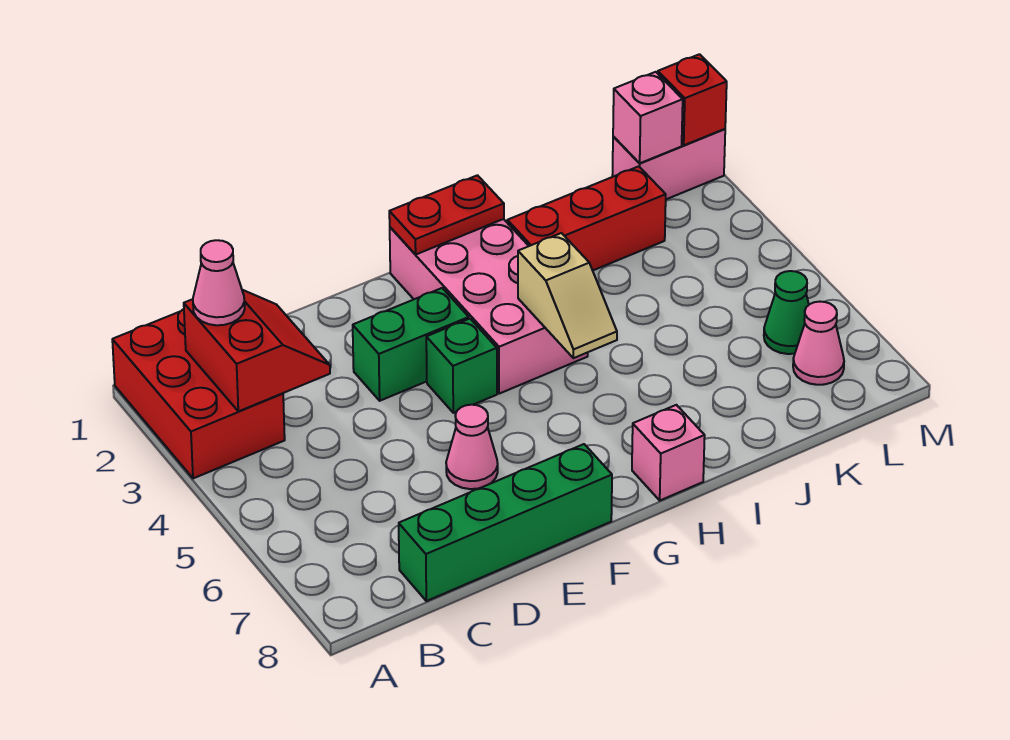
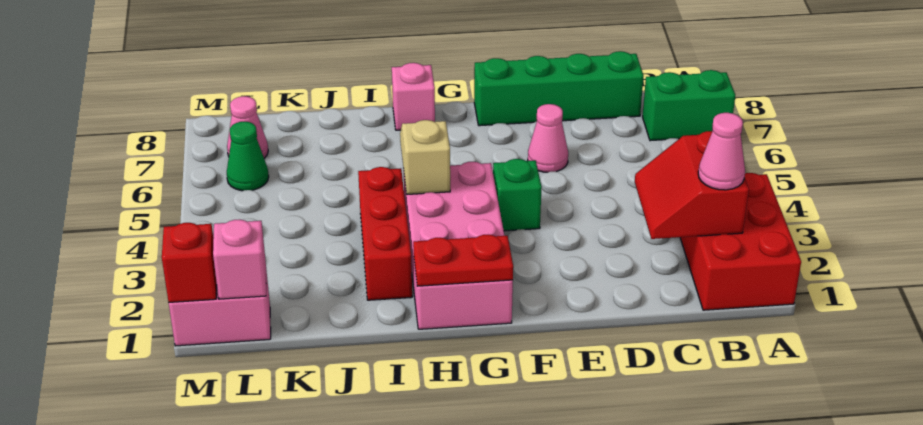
green brick E3:F3 level 1 -> green brick A7:B7 level 1
red brick I2:K2 level 1 -> red brick I2:I4 level 1

